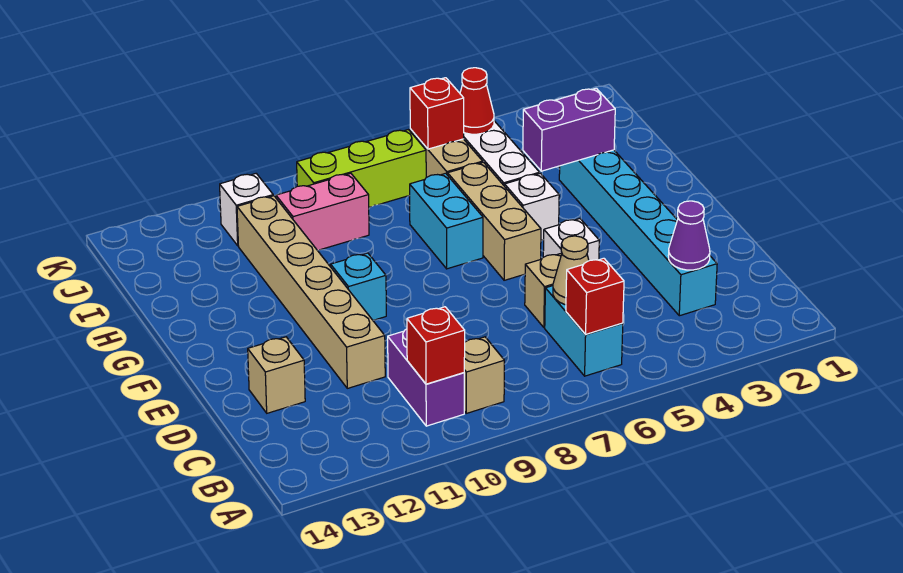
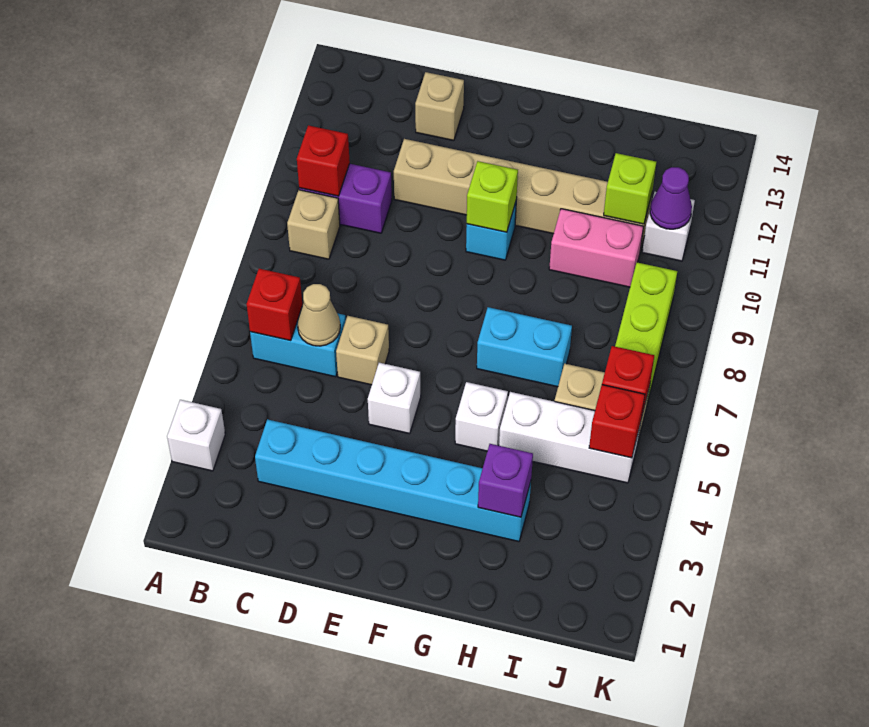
none -> white brick A3 level 1
purple cone C3 level 2 -> purple cone J11 level 2
tan brick F6:H6 level 1 -> none
none -> lime brick F10 level 2
purple brick H3:H4 level 2 -> purple brick H3 level 2
pink brick I9:I10 level 1 -> pink brick H10:I10 level 1
none -> lime brick I11 level 2
red cone J5 level 2 -> red brick J5 level 2

